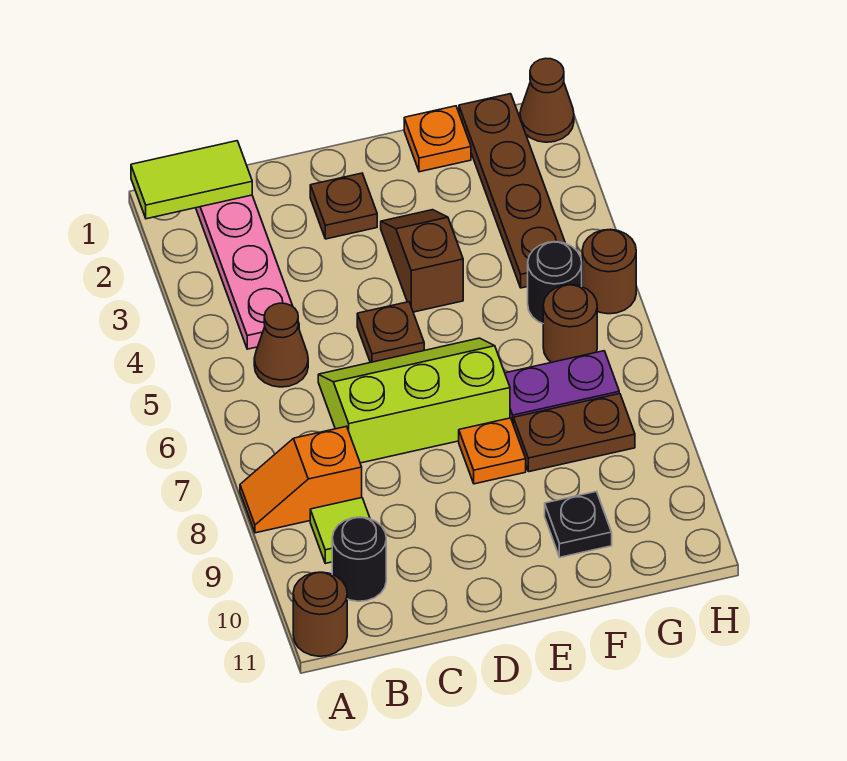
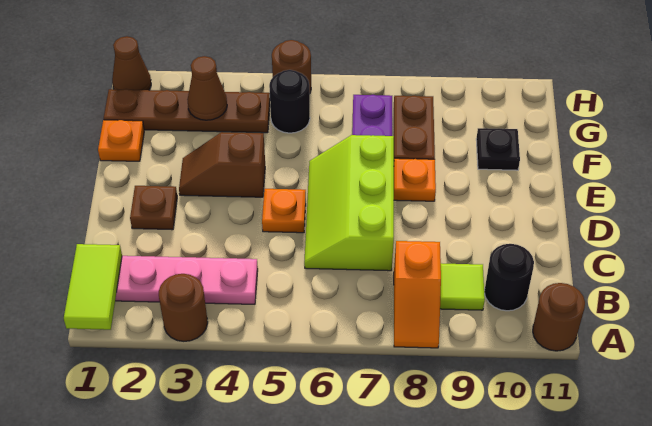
brown cone B5 level 1 -> brown cone G3 level 2
brown plate D5 level 1 -> orange plate D5 level 1
brown round brick G6 level 1 -> brown round brick A3 level 1

